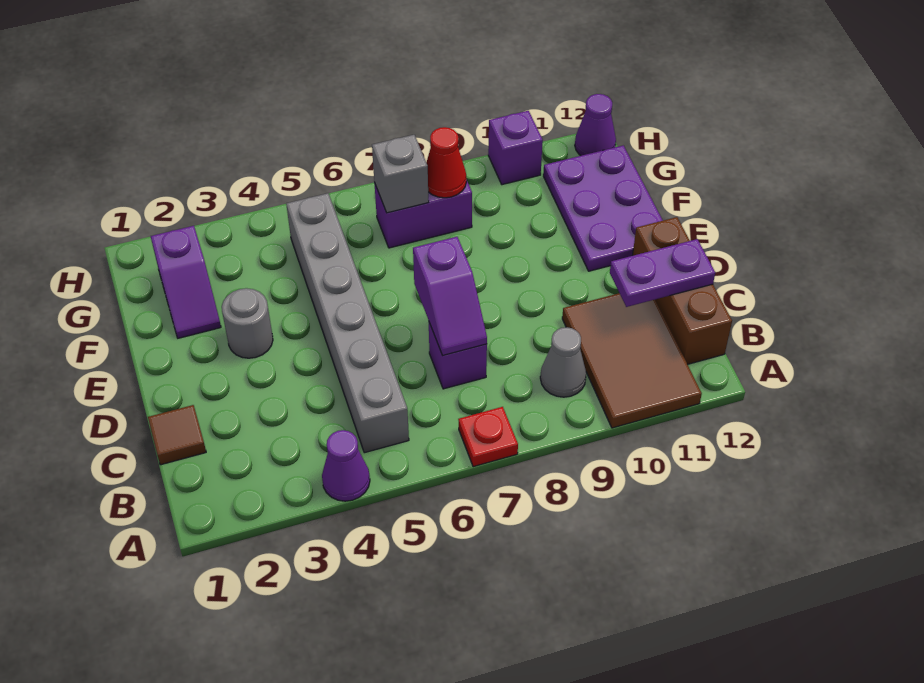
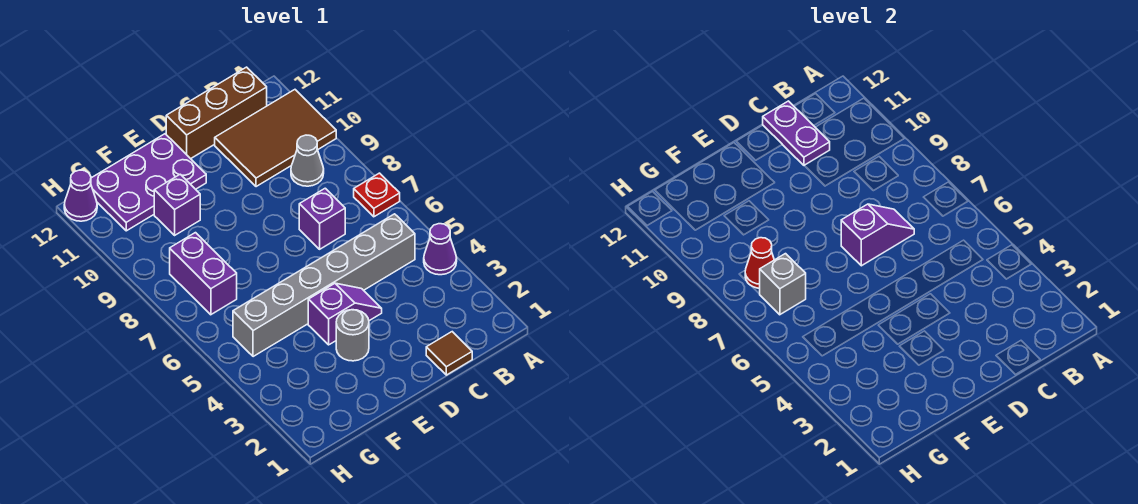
purple slope F2:G2 level 1 top G -> purple slope D4:E4 level 1 top E
purple brick H10 level 1 -> purple brick F10 level 1

